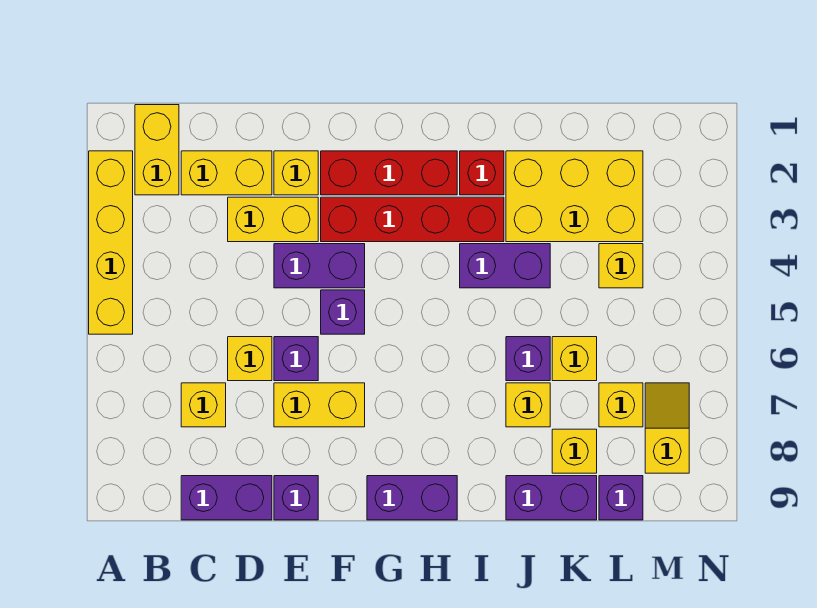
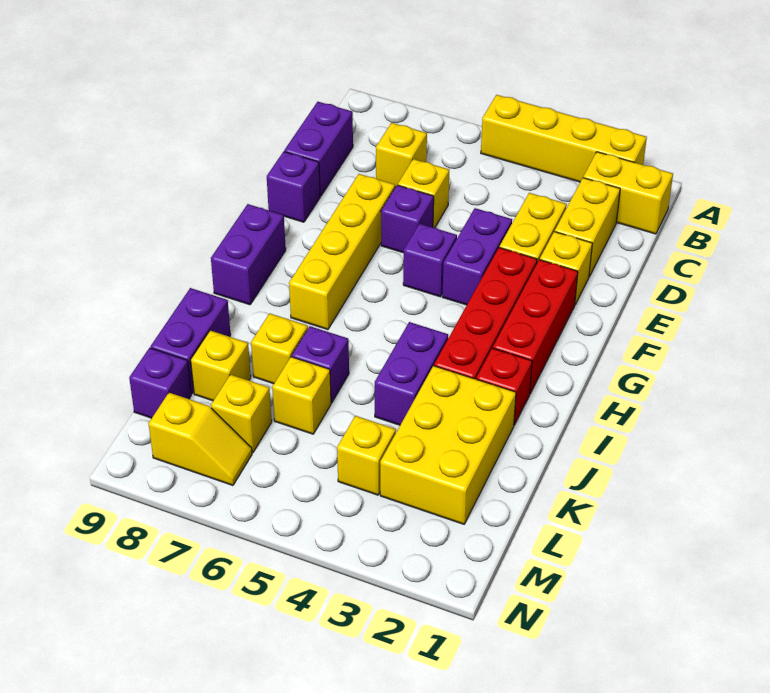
yellow brick E7:F7 level 1 -> yellow brick E7:H7 level 1

